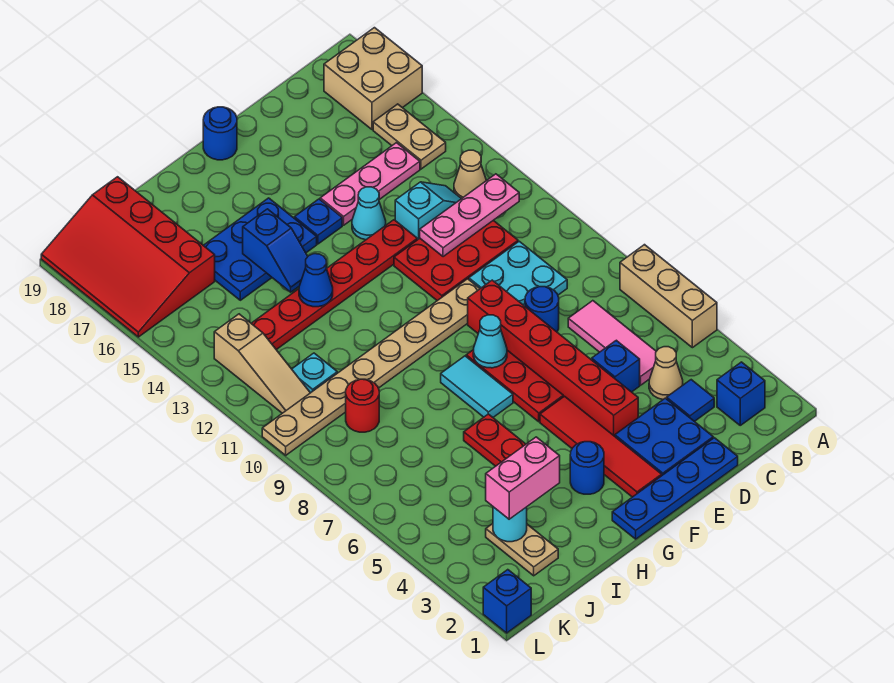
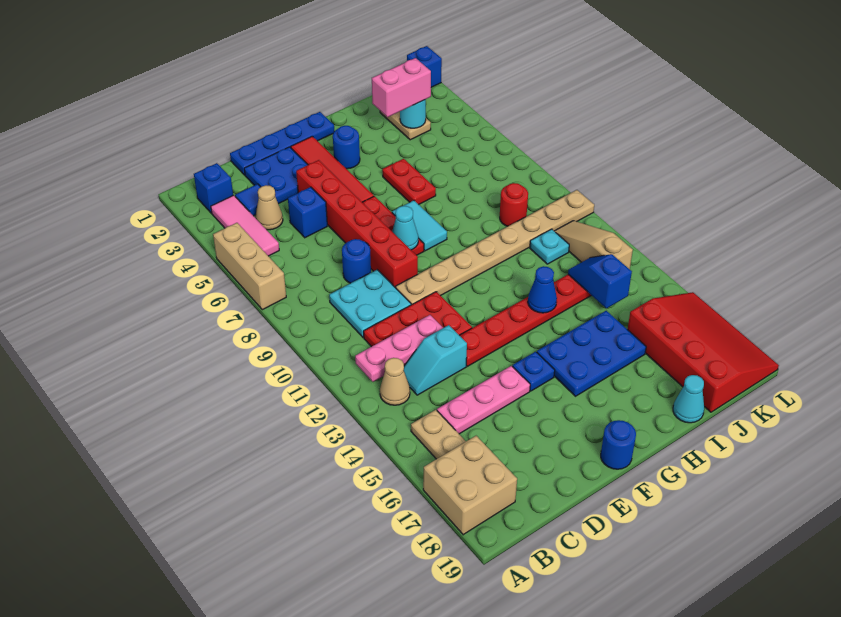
pink tile C5:C7 level 1 -> pink tile B3:B5 level 1
cyan cone E14 level 1 -> cyan cone I19 level 1
blue slope H14:H15 level 2 top 15 -> blue slope J13:J14 level 2 top 14

